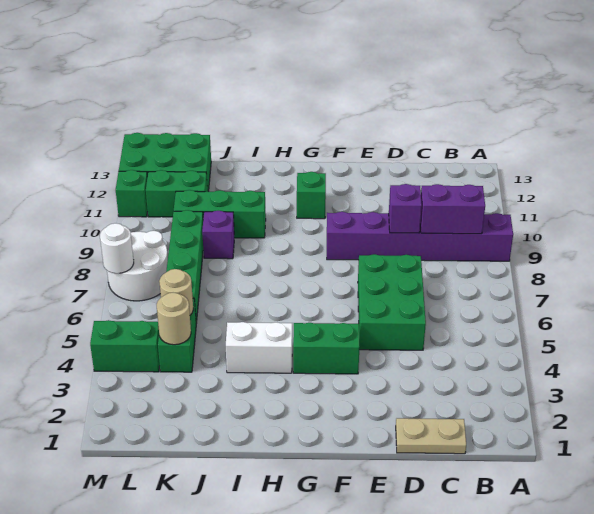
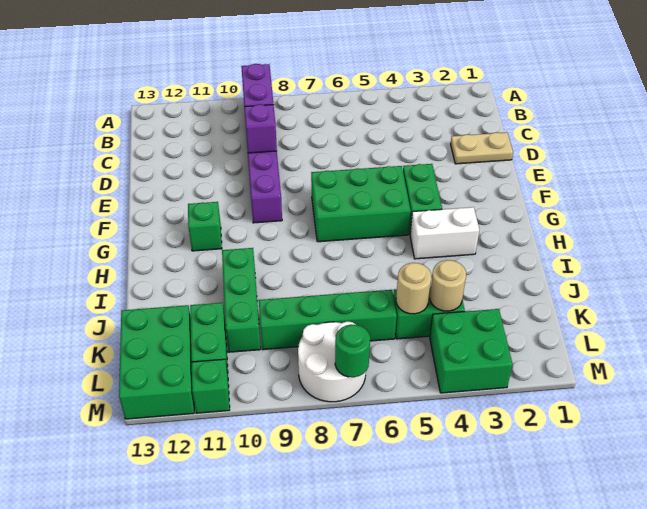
tan plate C1:D1 level 1 -> tan plate D1:D2 level 1
green brick D5:E7 level 1 -> green brick F5:G7 level 1
white brick H4:I4 level 1 -> white brick H3:H4 level 1
purple brick J9 level 1 -> none
green brick L4:M4 level 1 -> green brick L3:M4 level 1
white round brick M7 level 2 -> green round brick M7 level 2

